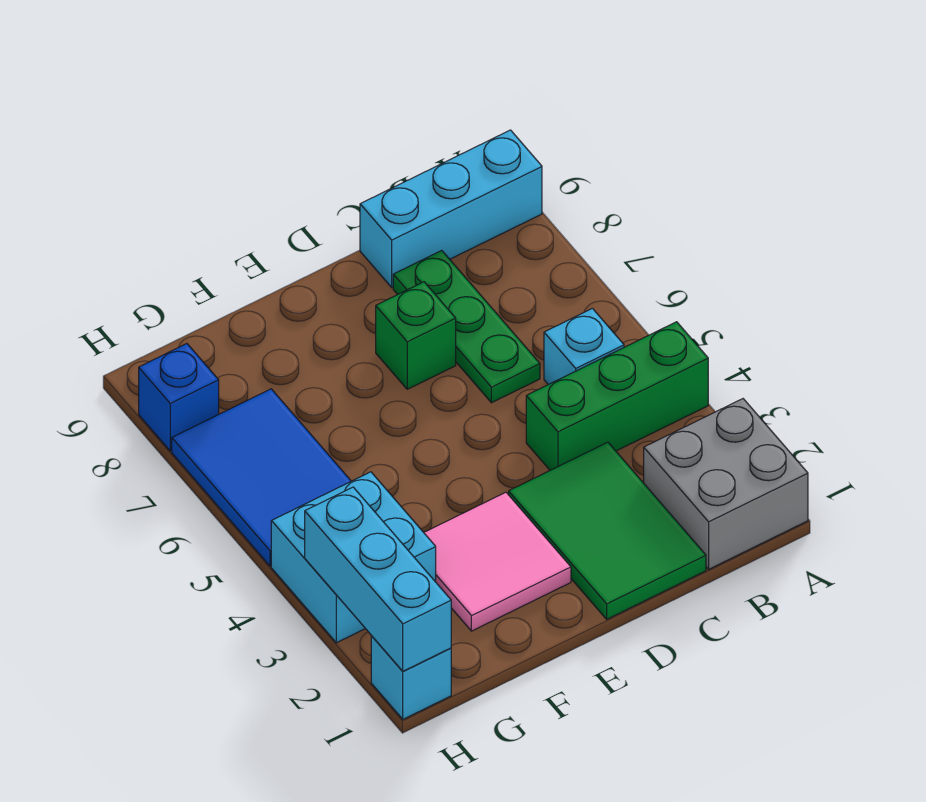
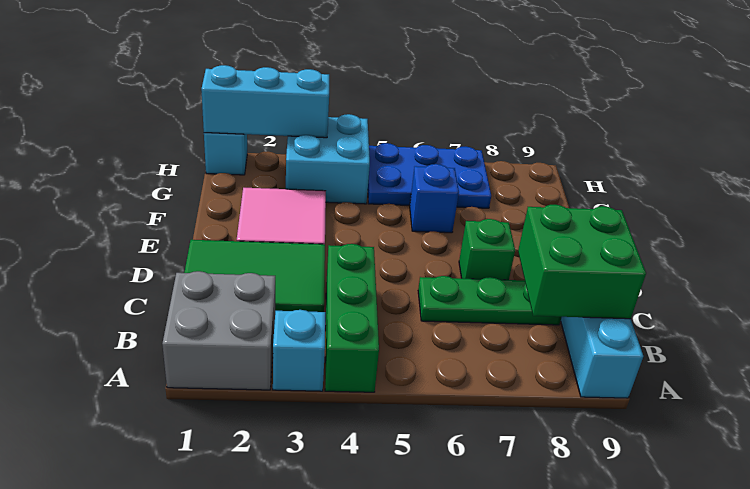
cyan brick B5 level 1 -> cyan brick A3 level 1
none -> green brick B8:C9 level 2
blue tile G5:H7 level 1 -> blue plate G5:H7 level 1
blue brick H8 level 1 -> blue brick F6 level 1

